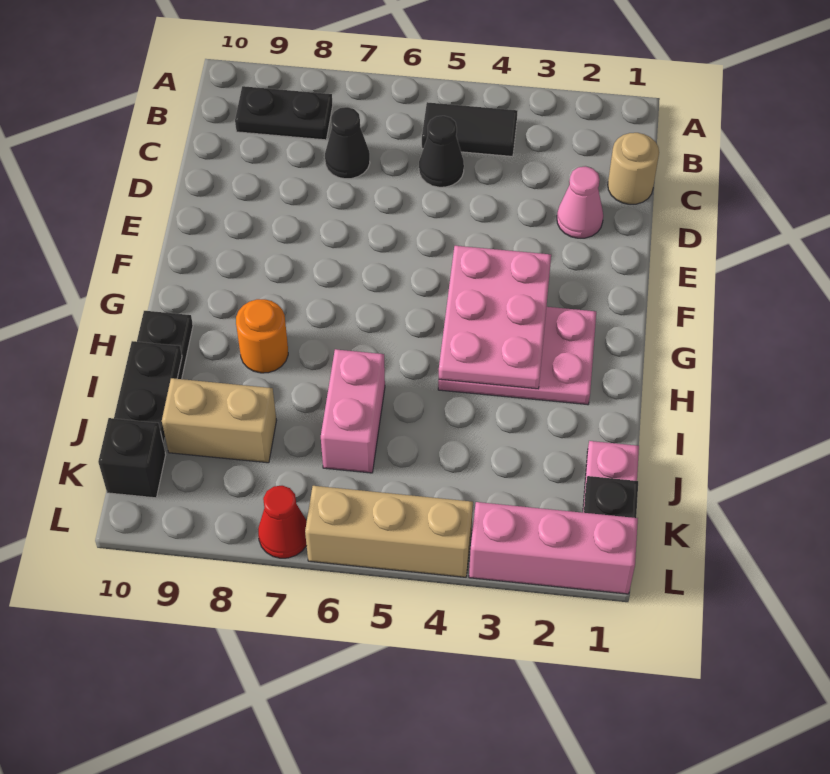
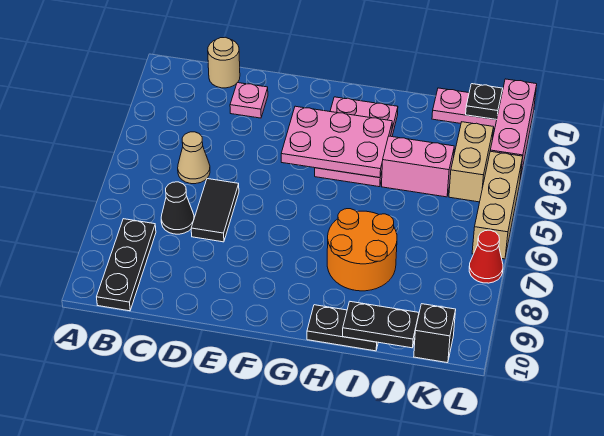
black tile B4:B5 level 1 -> black tile D6:D7 level 1
black plate B8:B9 level 1 -> black plate B8:B10 level 1
black cone C5 level 1 -> tan cone C5 level 1
pink cone D2 level 1 -> pink plate D2 level 1
orange round brick H8 level 1 -> orange round brick H7:I8 level 1
pink brick I6:J6 level 1 -> pink brick I4:J4 level 1
tan brick J8:J9 level 1 -> tan brick K3:K4 level 1

